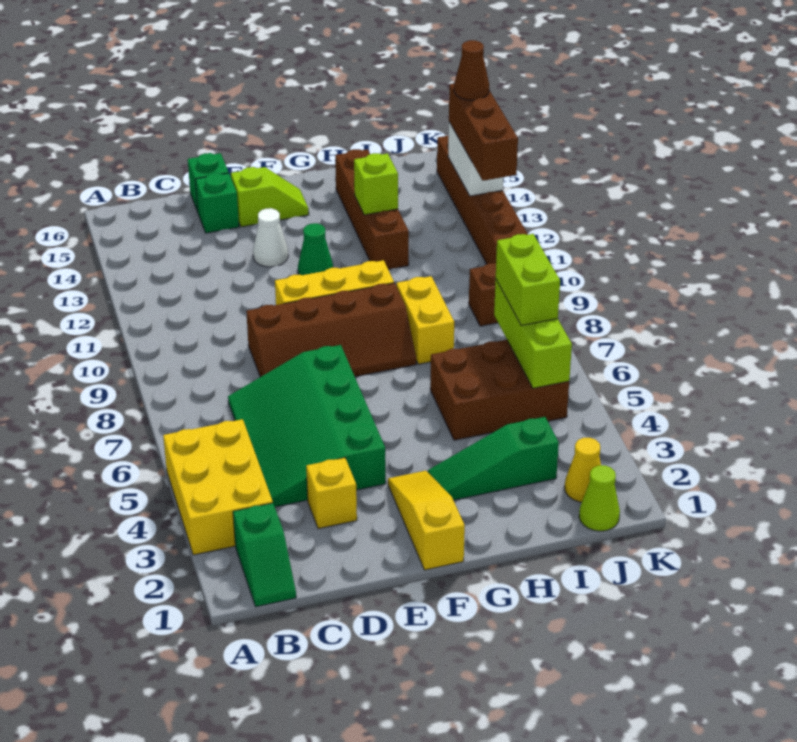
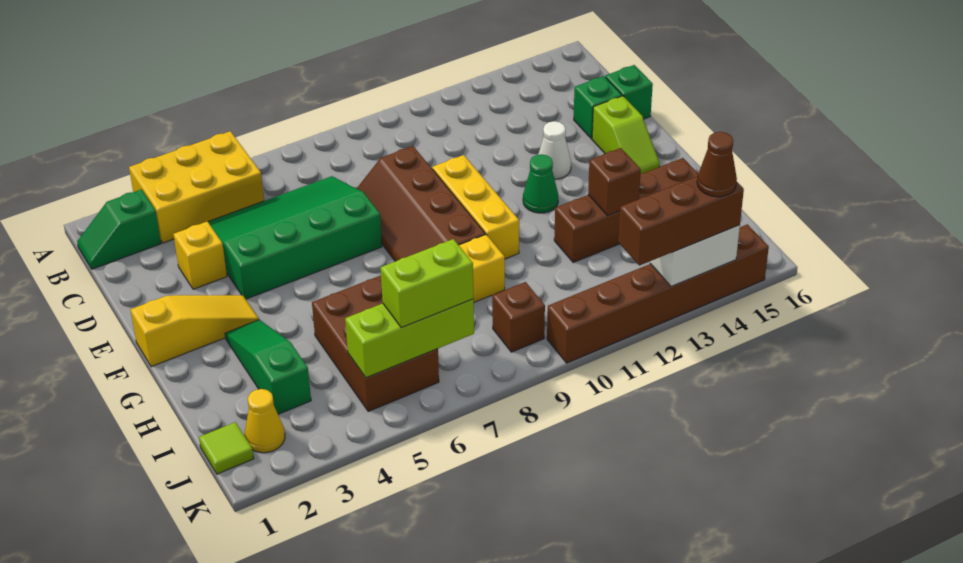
lime brick H13 level 2 -> brown brick H13 level 2
lime cone J1 level 1 -> lime tile J1 level 1

